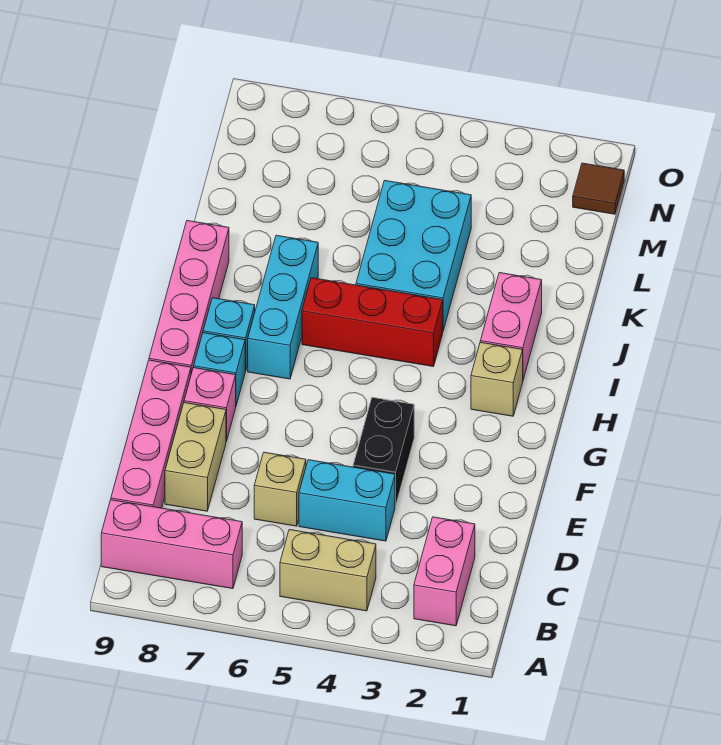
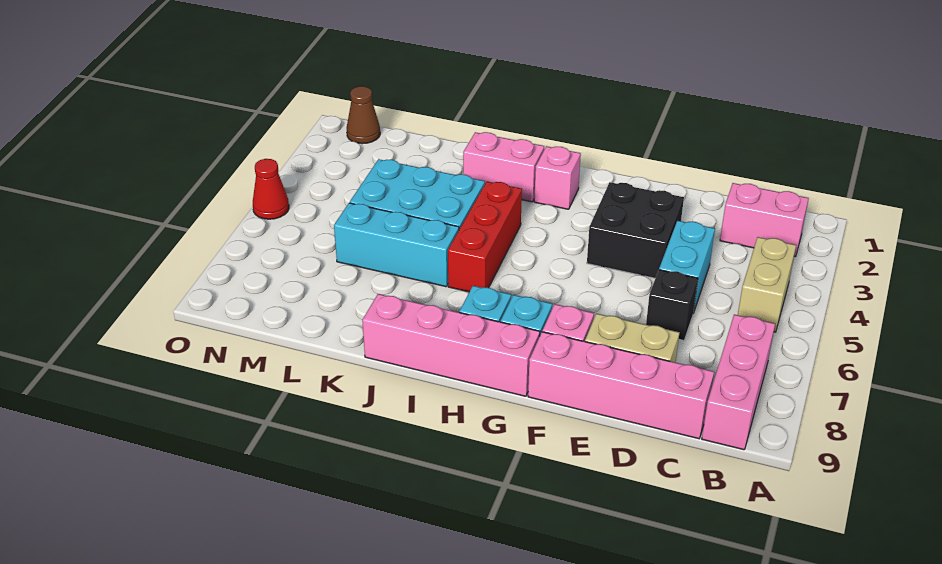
tan brick D6 level 1 -> black brick D6 level 1
black brick E4:F4 level 1 -> black brick E3:F4 level 1
tan brick H2 level 1 -> pink brick H2 level 1
cyan brick H7:J7 level 1 -> cyan brick J6:L6 level 1
brown tile N1 level 1 -> brown cone N1 level 1
none -> red cone O5 level 1

